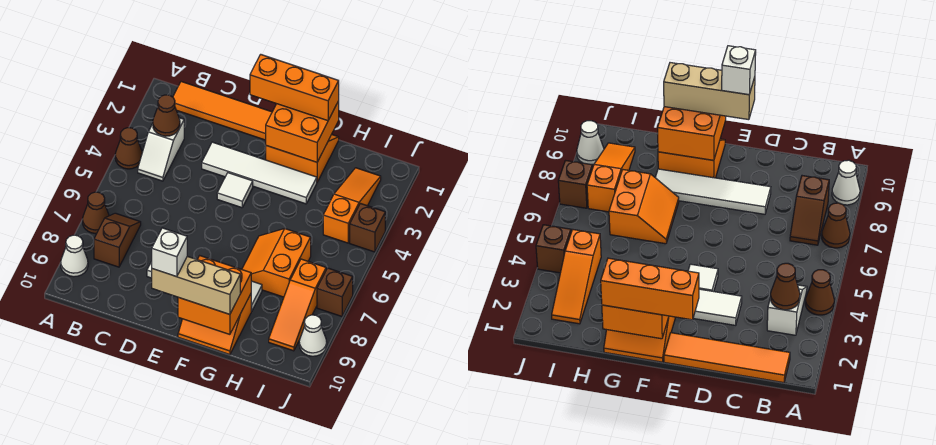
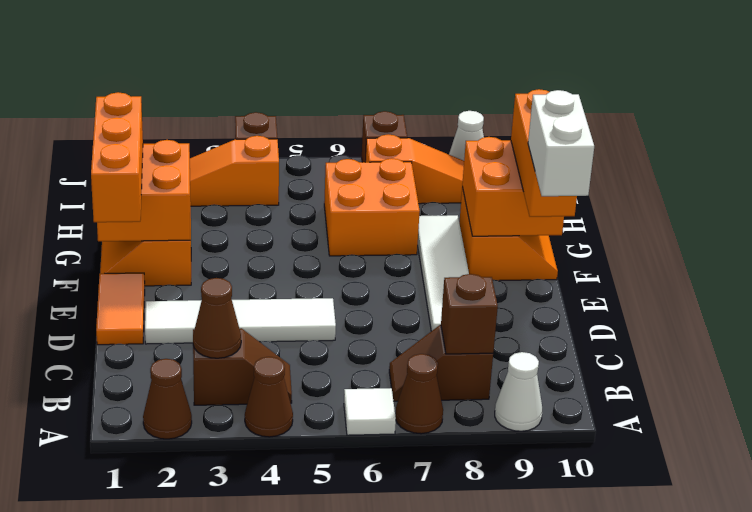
none -> brown cone A2 level 1
orange tile B1:E1 level 1 -> orange tile D1:E1 level 1
white slope B3:B4 level 1 top 3 -> brown slope B3:B4 level 1 top 3
none -> brown brick B8 level 2
white tile D3:G3 level 1 -> white tile D2:D5 level 1
white tile E4 level 1 -> white tile A6 level 1
tan brick E10:G10 level 3 -> orange brick E10:G10 level 3
white brick E10 level 4 -> white brick D10:E10 level 4
orange slope G6:H7 level 1 top H -> orange brick G6:H7 level 1

